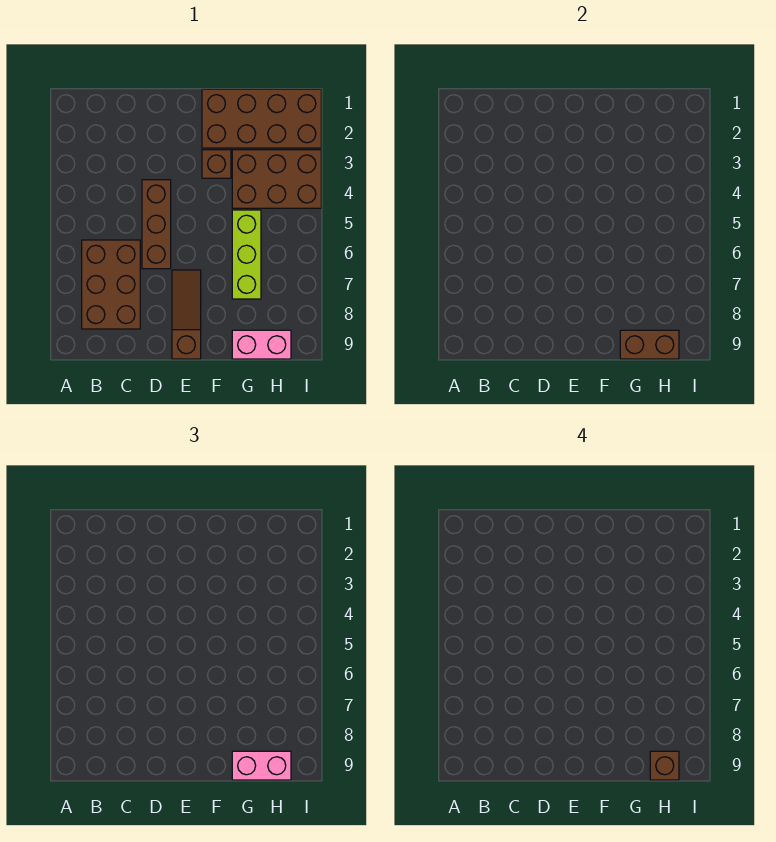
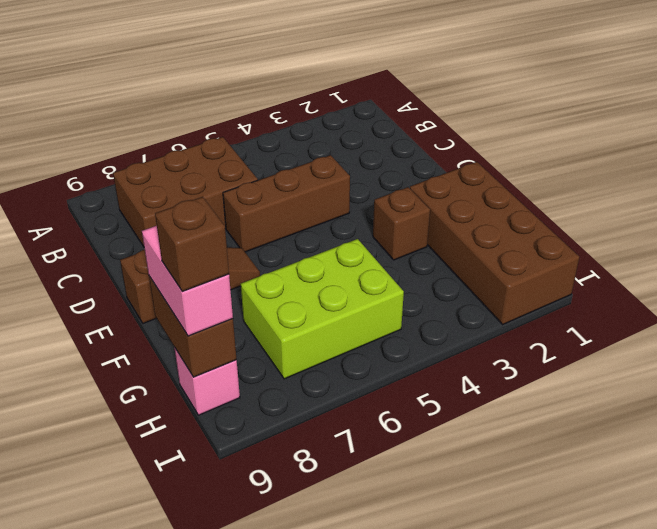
brown brick G3:I4 level 1 -> none
lime brick G5:G7 level 1 -> lime brick G5:H7 level 1
pink brick G9:H9 level 1 -> pink brick H9 level 1

